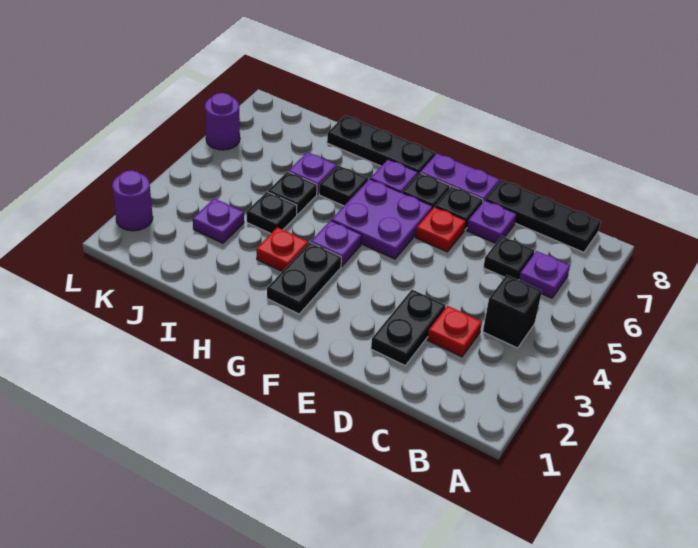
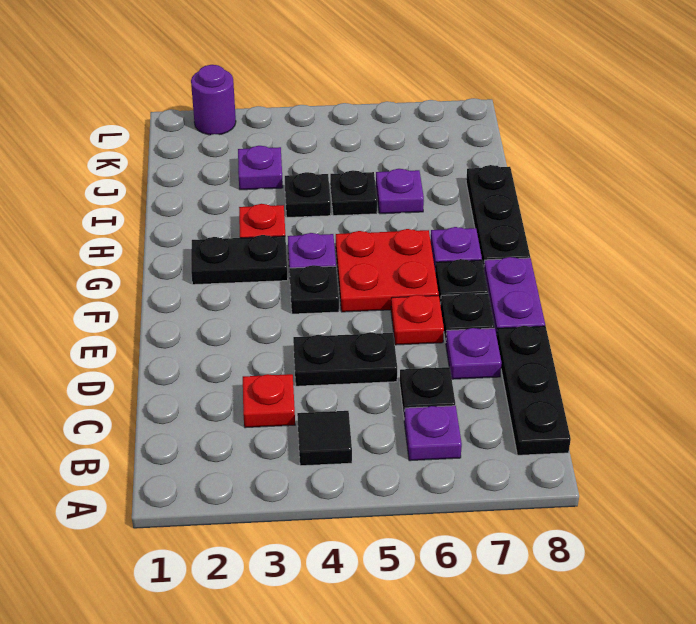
black brick B4 level 1 -> black tile B4 level 1
black plate D2:D3 level 1 -> black plate D4:D5 level 1
purple plate F5:G6 level 1 -> red plate F5:G6 level 1
black plate H6 level 1 -> black plate F4 level 1
purple round brick L6 level 1 -> none

